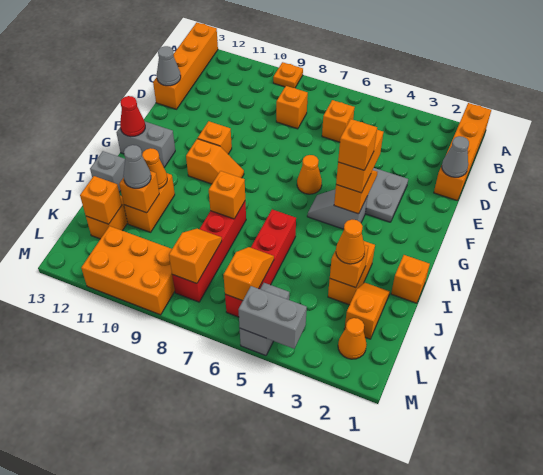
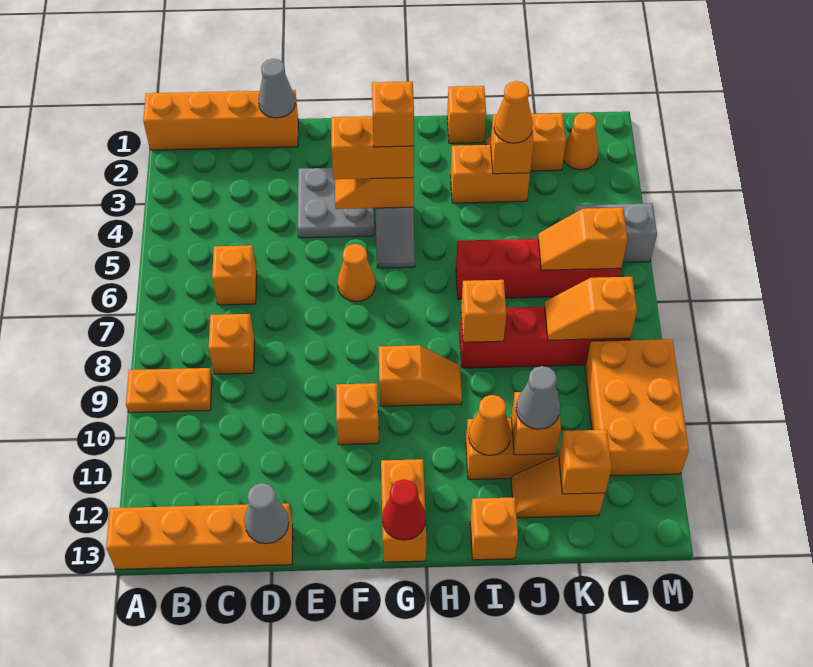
orange plate A9 level 1 -> orange plate A9:B9 level 1
orange slope G9:G10 level 1 top 10 -> orange slope G9:H9 level 1 top G
grey brick G12:G13 level 1 -> orange brick G12:G13 level 1
grey brick I13 level 1 -> orange brick I13 level 1
grey brick M4:M5 level 2 -> none

